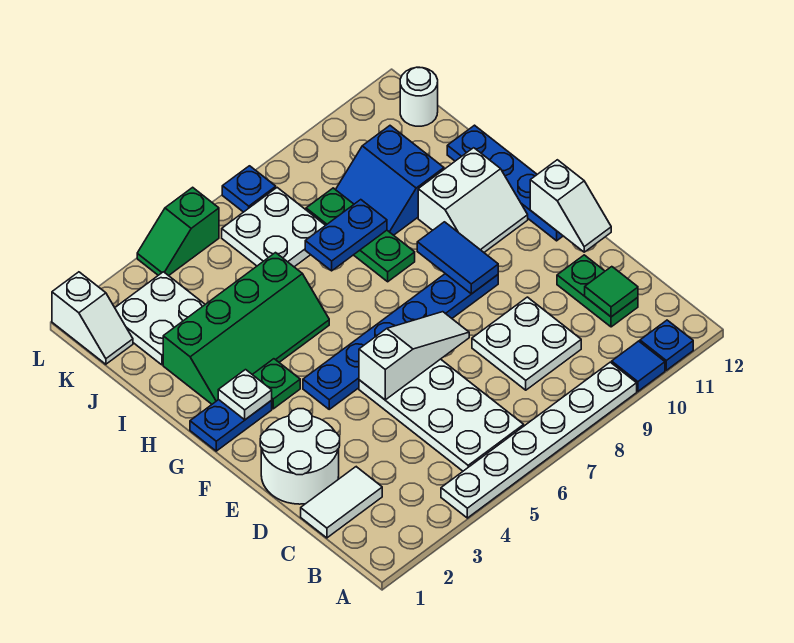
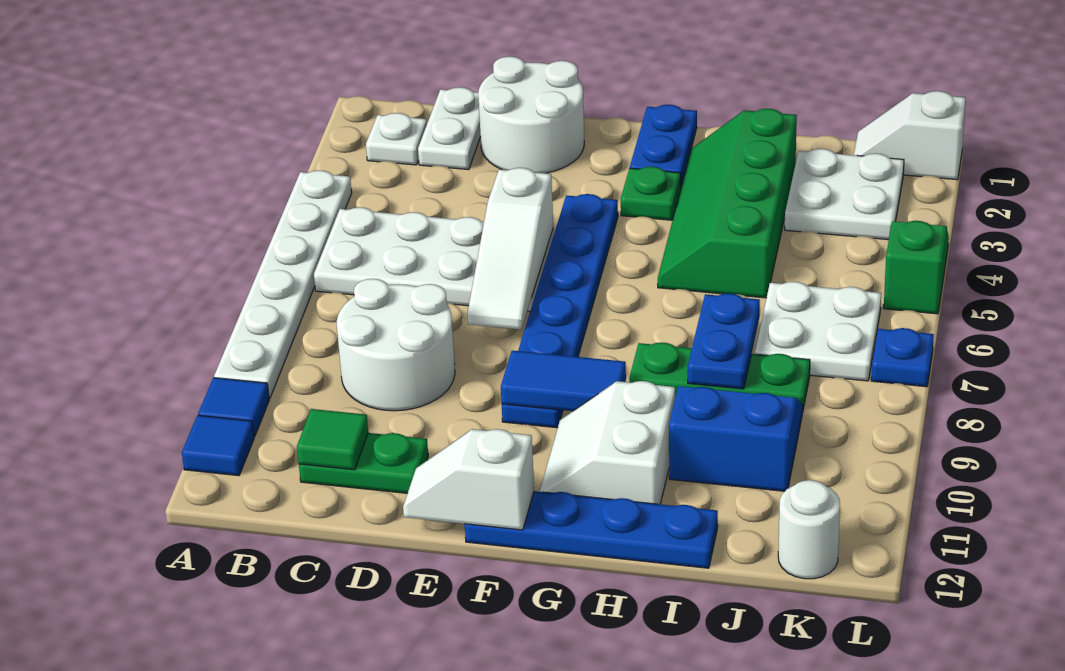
blue plate A11 level 1 -> blue tile A11 level 1
white tile C1:C2 level 1 -> white plate C1:C2 level 1
white plate C8:D9 level 1 -> white round brick C8:D9 level 1
white plate G2 level 2 -> white plate B2 level 1

